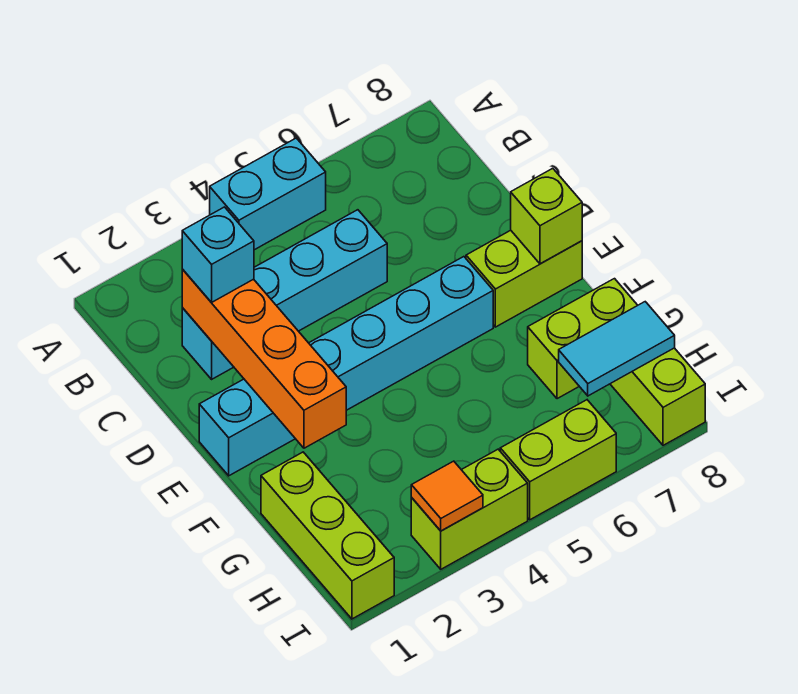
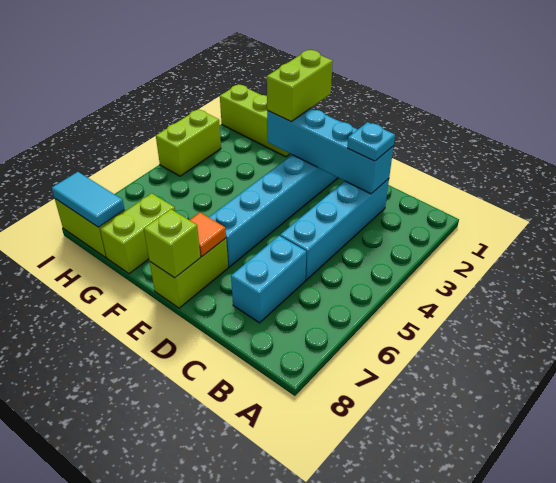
cyan brick A4:A5 level 1 -> cyan brick C6:C7 level 1
orange brick C2:F2 level 2 -> cyan brick C2:F2 level 2
cyan brick C2 level 3 -> cyan plate C2 level 3
cyan tile H7:H8 level 2 -> cyan tile H8:I8 level 2
orange tile I3 level 2 -> orange tile E7 level 2
lime brick I5:I6 level 1 -> lime brick F1:F2 level 3

